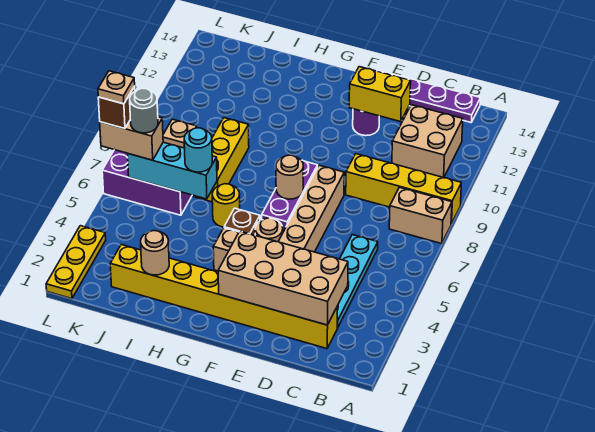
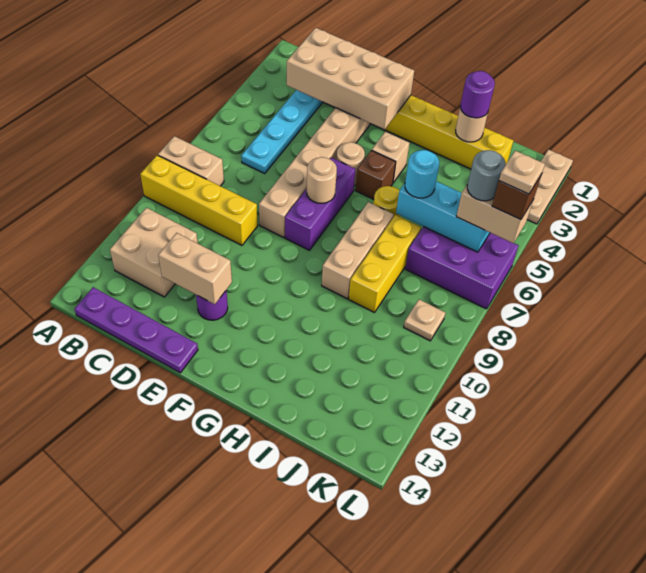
yellow brick D12:E12 level 2 -> tan brick D12:E12 level 2
none -> tan brick H7:H9 level 1
none -> purple round brick I2 level 3
yellow plate L1:L3 level 1 -> tan plate L1:L3 level 1

